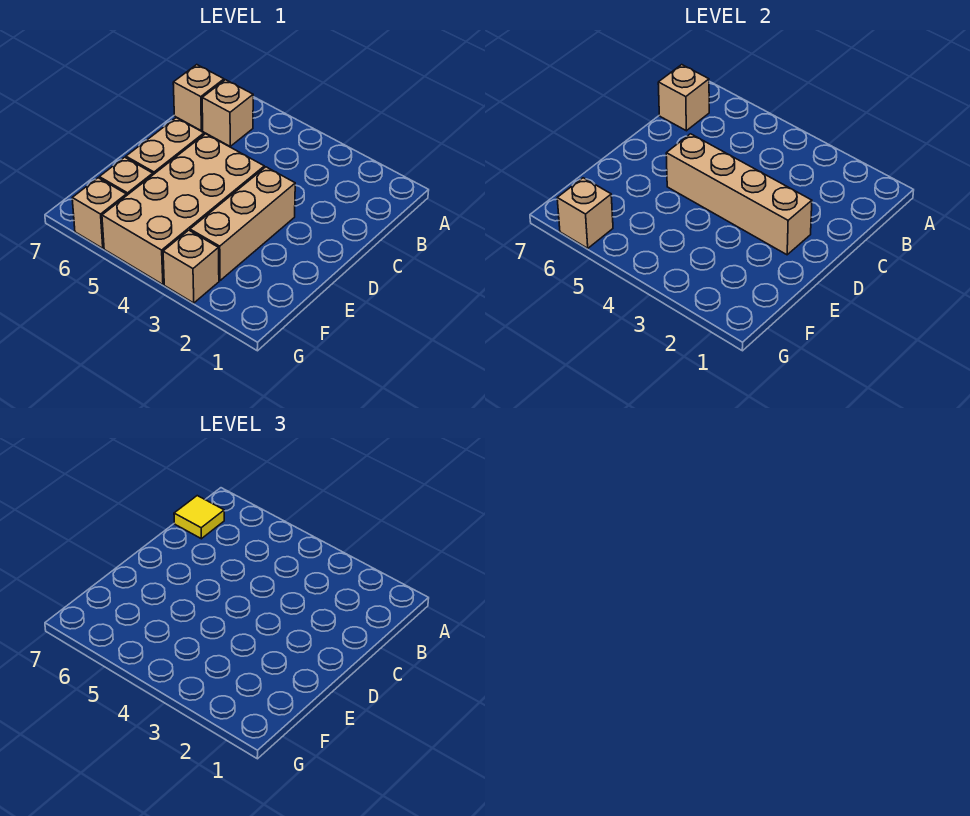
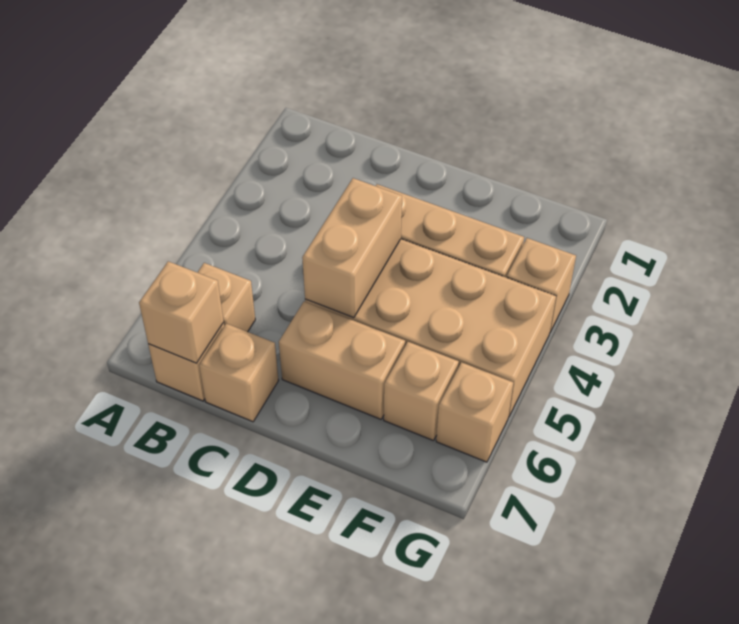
yellow tile B7 level 3 -> none
tan brick D2:D5 level 2 -> tan brick D4:D5 level 2
tan brick G6 level 2 -> tan brick C7 level 1

